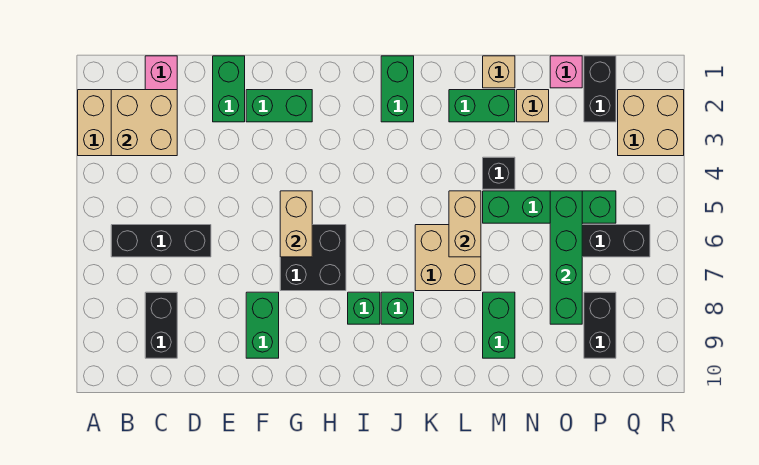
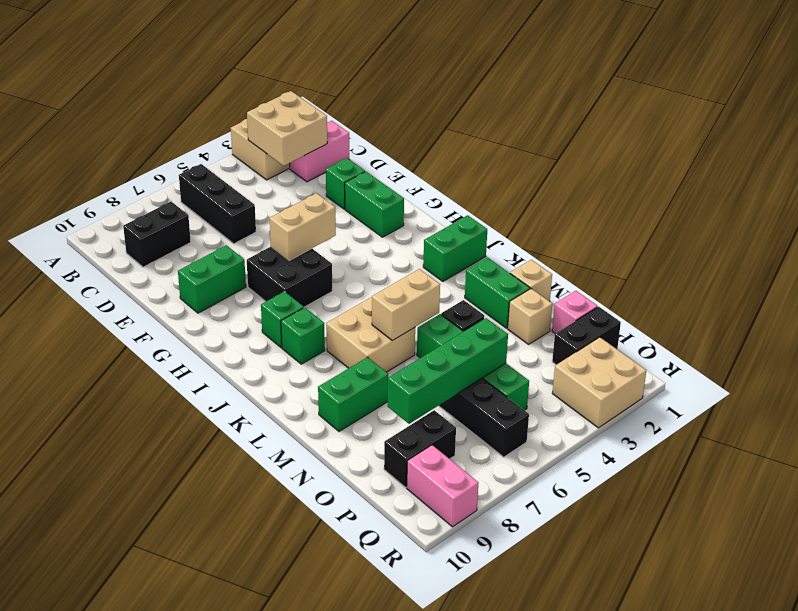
green brick E1:E2 level 1 -> green brick E2 level 1
none -> pink brick Q9:R9 level 1

